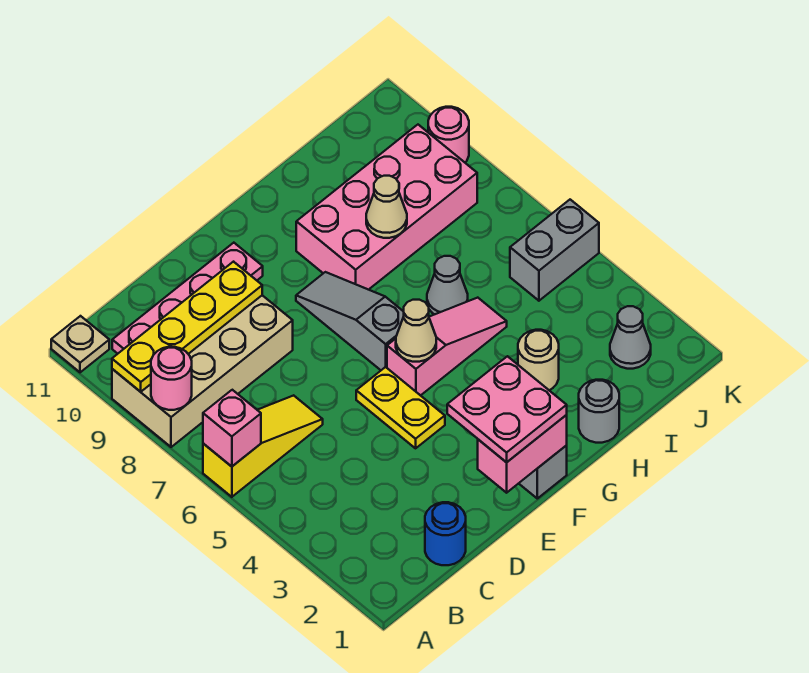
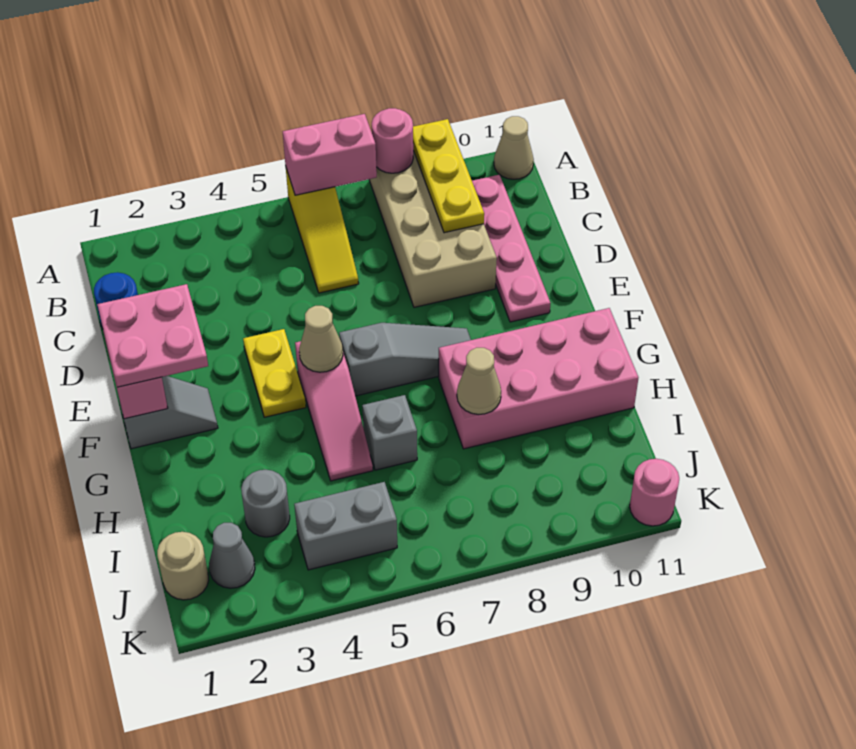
pink brick A6 level 2 -> pink brick A6:A7 level 2
yellow plate A9:D9 level 2 -> yellow plate A9:C9 level 2
tan plate A11 level 1 -> tan cone A11 level 1
yellow plate E4:E5 level 1 -> yellow plate E4:F4 level 1
pink brick G8:J9 level 1 -> pink brick G8:H11 level 1
grey round brick H1 level 1 -> grey round brick I3 level 1
tan round brick H3 level 1 -> tan round brick J1 level 1
grey cone H6 level 1 -> grey brick H6 level 1
grey brick J5:K5 level 1 -> grey brick J4:J5 level 1
pink round brick K9 level 1 -> pink round brick K11 level 1

